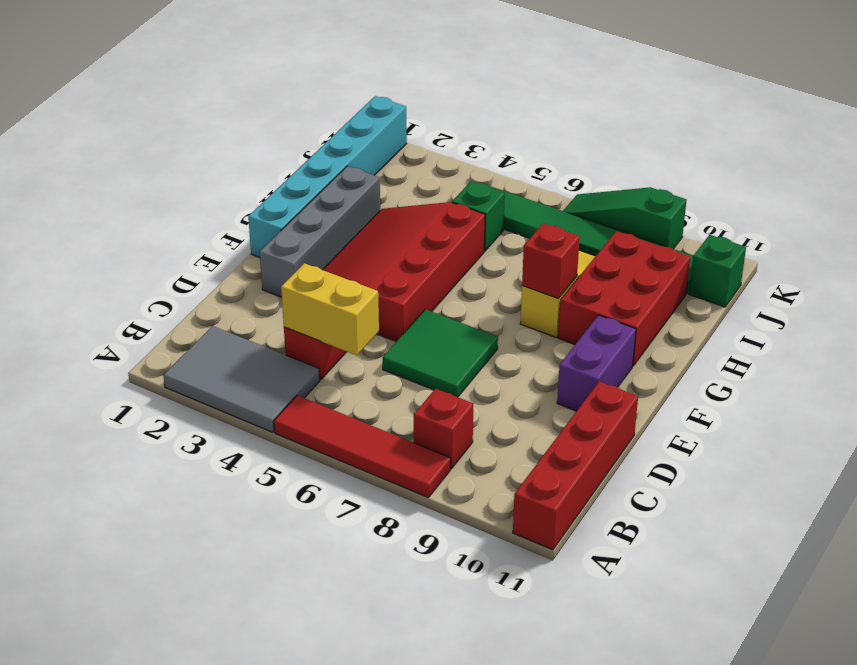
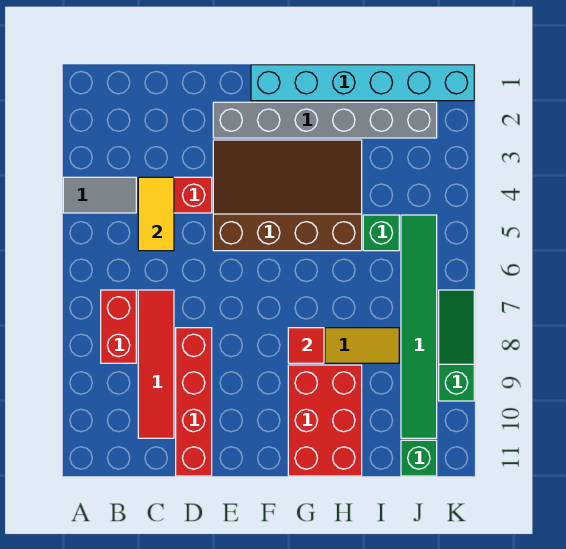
grey tile A2:B4 level 1 -> grey tile A4:B4 level 1
red tile A5:A8 level 1 -> red tile C7:C10 level 1
red brick A11:D11 level 1 -> red brick D8:D11 level 1
red brick B8 level 1 -> red brick B7:B8 level 1
yellow brick C4:C5 level 2 -> yellow tile C4:C5 level 2
green tile D6:E7 level 1 -> none
grey brick E2:H2 level 1 -> grey brick E2:J2 level 1
red slope E3:H5 level 1 top 5 -> brown slope E3:H5 level 1 top 5
purple brick E10:F10 level 1 -> none
red brick G8 level 2 -> red tile G8 level 2
red brick G9:I10 level 1 -> red brick G9:H11 level 1

